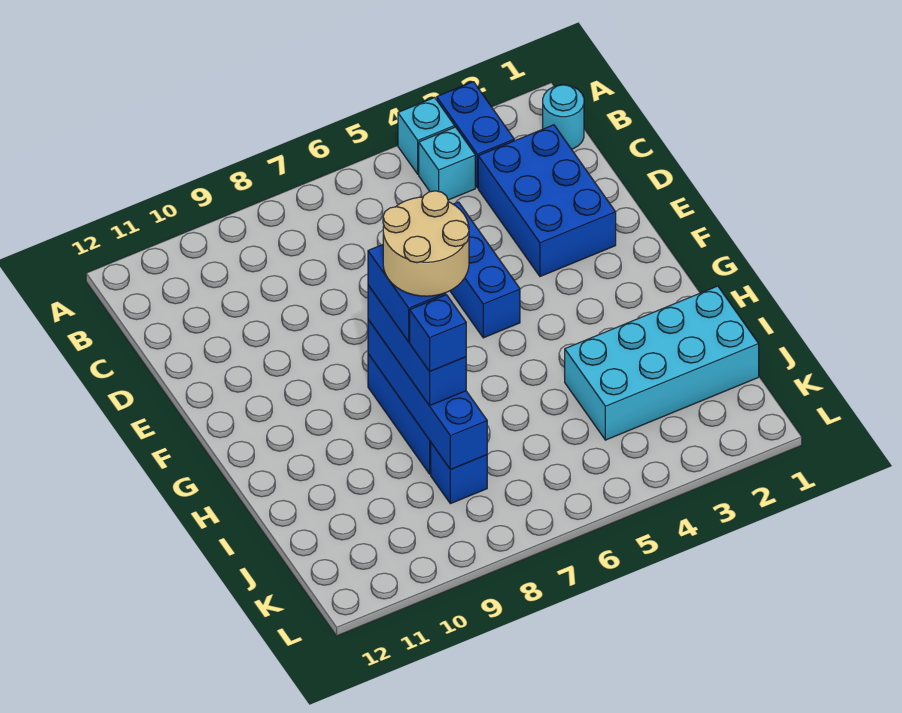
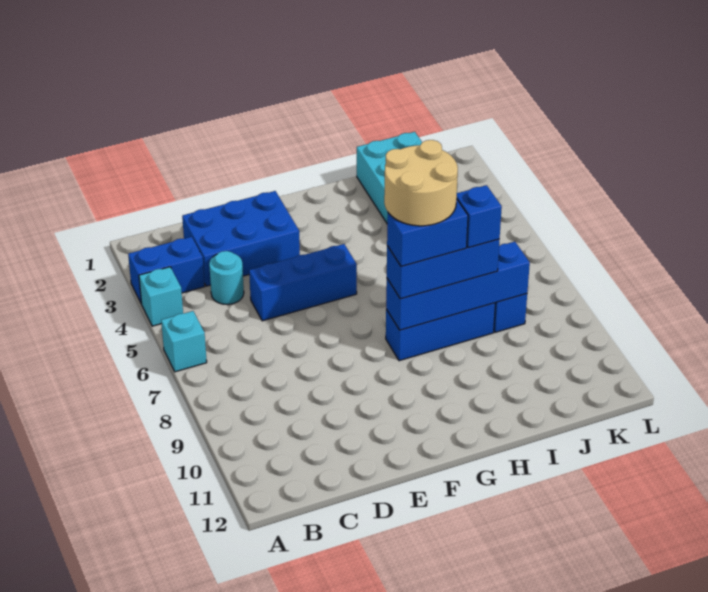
cyan round brick B1 level 1 -> cyan round brick C4 level 1
cyan brick B4 level 1 -> cyan brick A6 level 1

